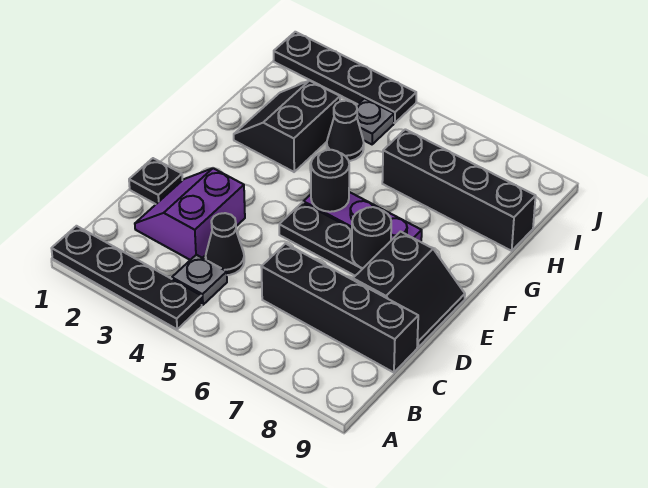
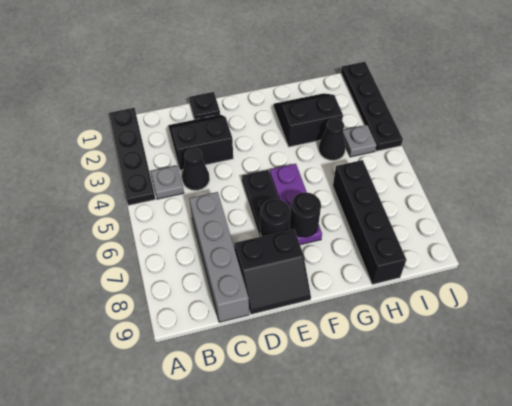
purple slope C2:D3 level 1 top 3 -> black slope C2:D3 level 1 top 3
black brick C6:C9 level 1 -> grey brick C6:C9 level 1
black round brick F5 level 2 -> black round brick F7 level 2

